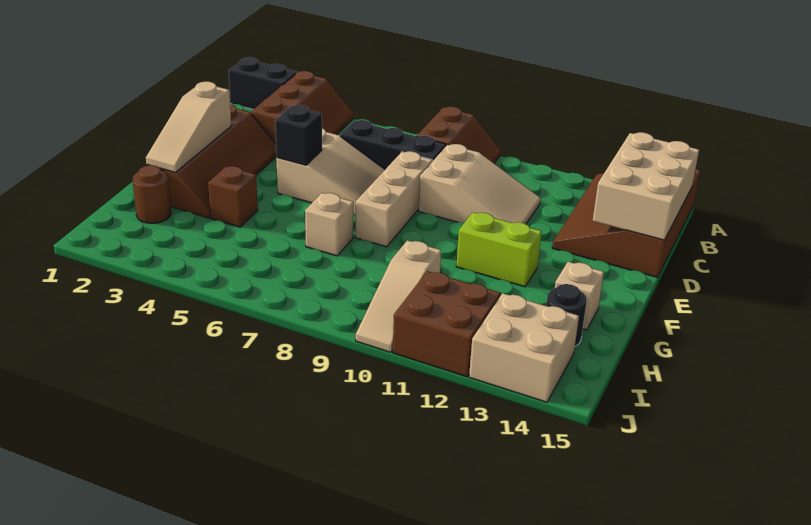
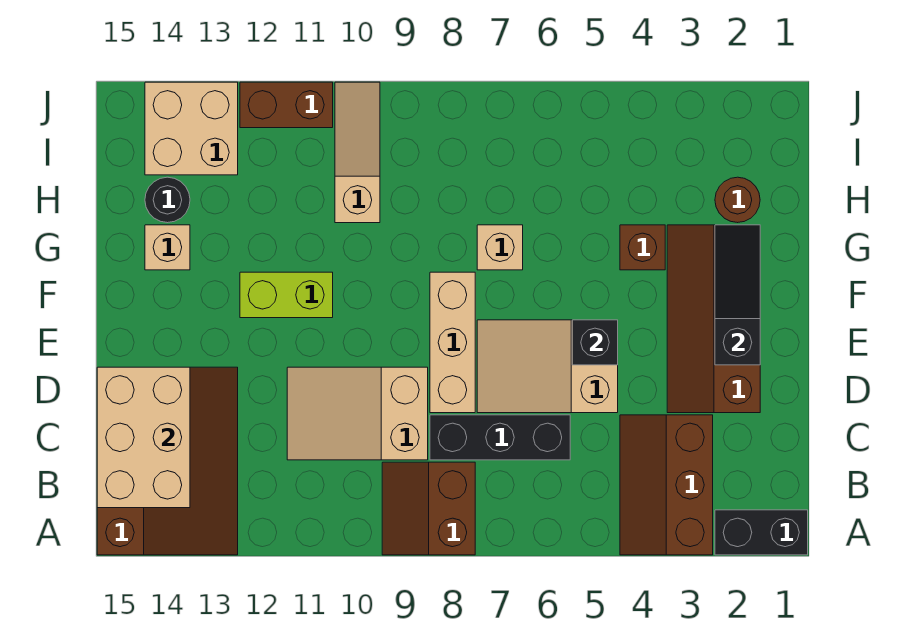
tan slope E2:G2 level 2 top E -> black slope E2:G2 level 2 top E
brown brick I11:J12 level 1 -> brown brick J11:J12 level 1

